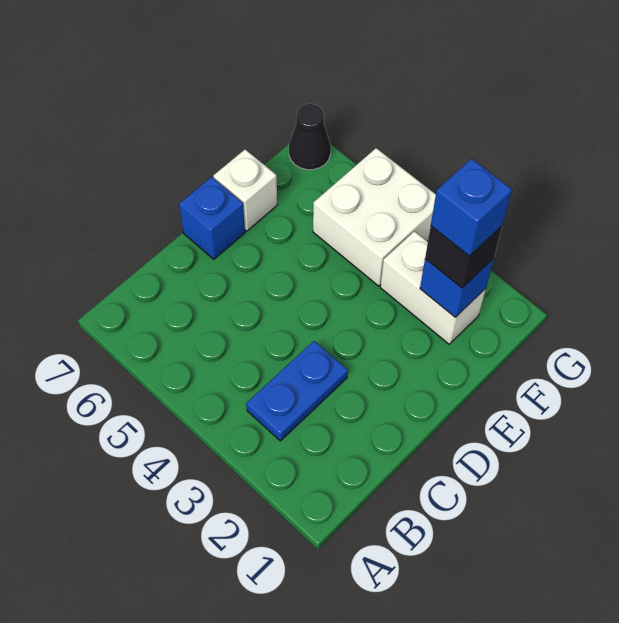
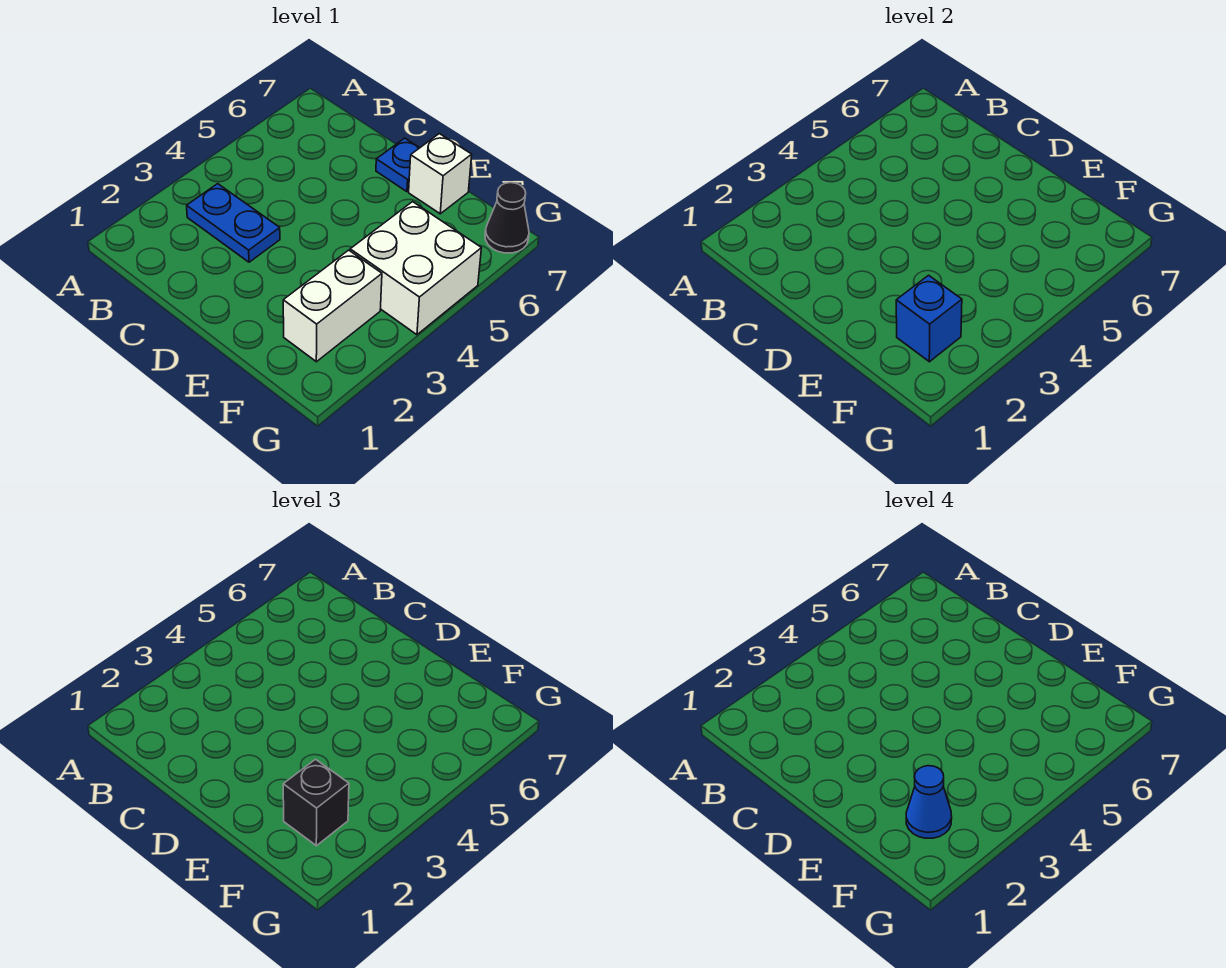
blue brick D7 level 1 -> blue plate D7 level 1
blue brick F2 level 4 -> blue cone F2 level 4

